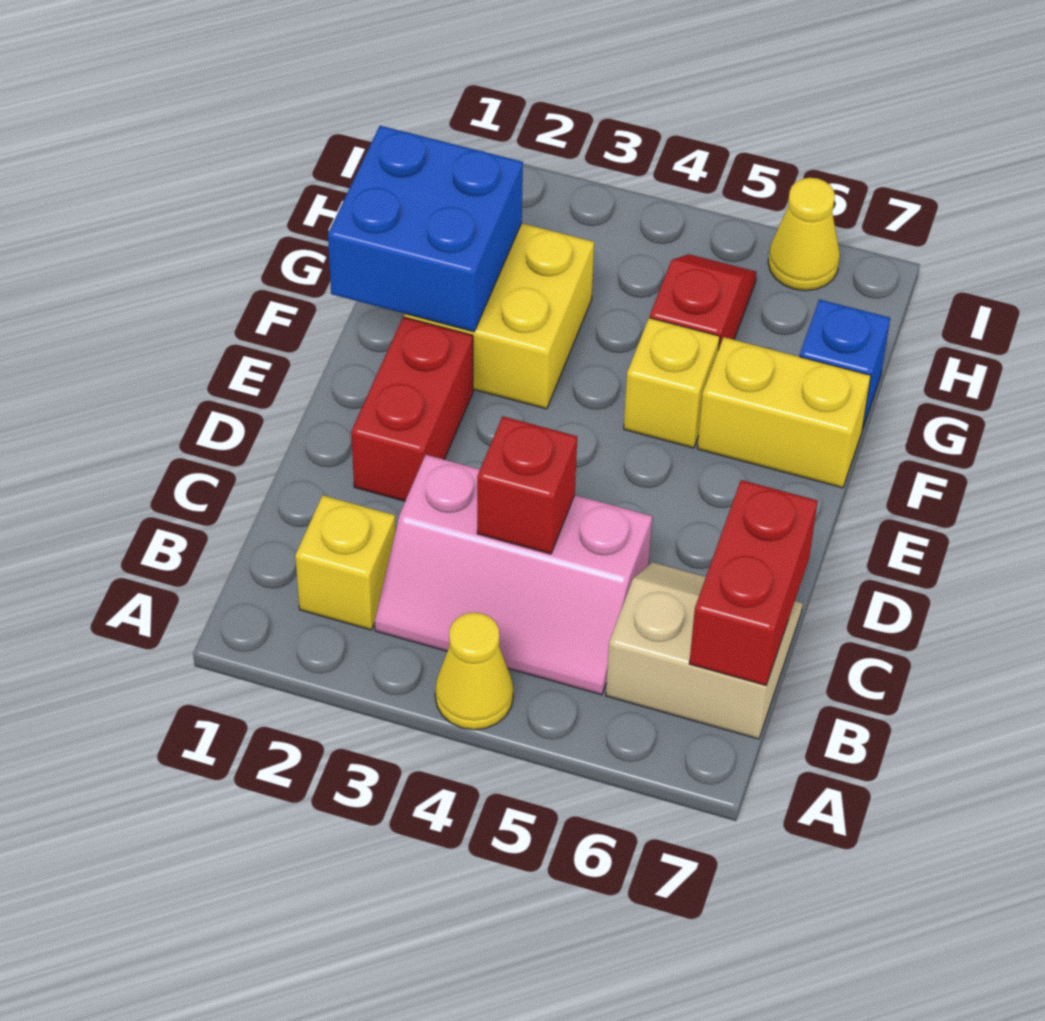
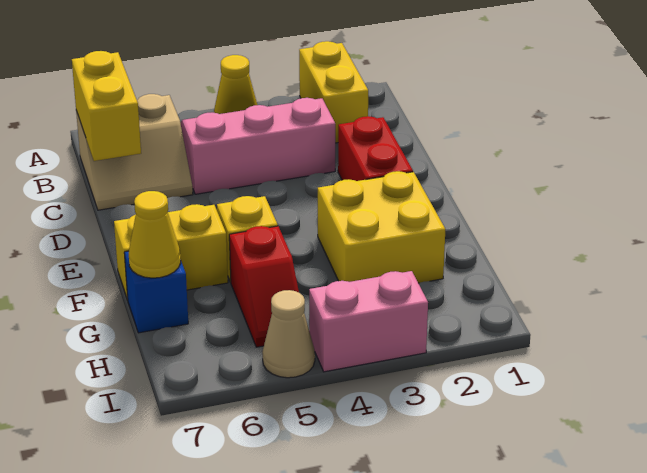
yellow brick B2 level 1 -> yellow brick A2:B2 level 1
red brick B7:C7 level 2 -> yellow brick B7:C7 level 2
red brick C4 level 2 -> none
blue brick F1:G2 level 2 -> none
none -> pink brick I3:I4 level 1
none -> tan cone I5 level 1
yellow cone I6 level 1 -> yellow cone G7 level 2

